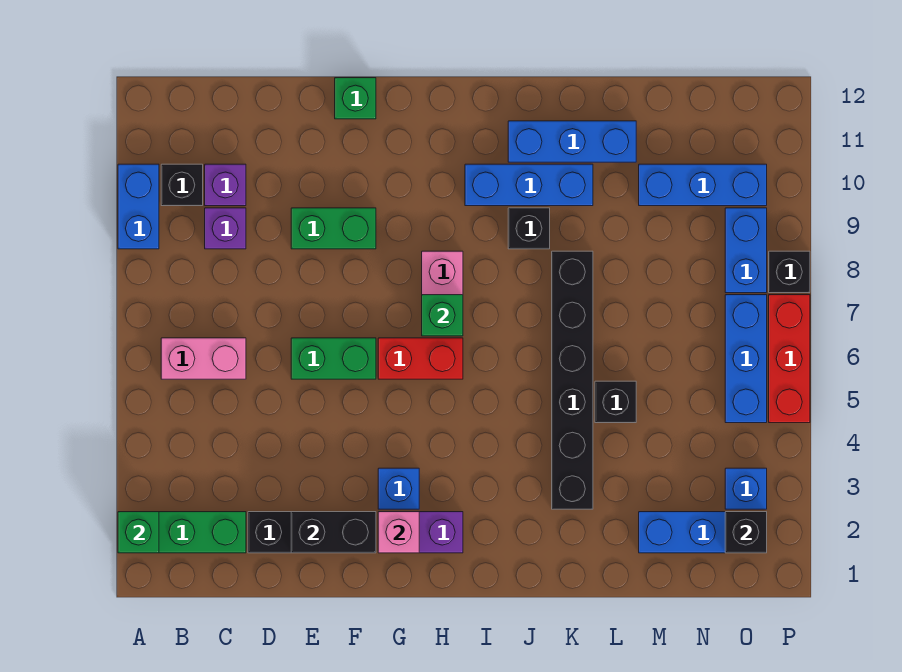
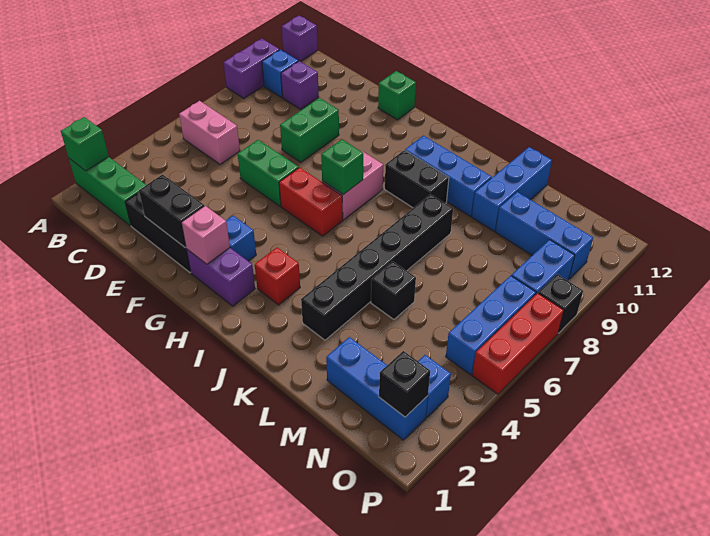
blue brick A9:A10 level 1 -> purple brick A9:A10 level 1
black brick B10 level 1 -> blue brick B10 level 1
purple brick C9 level 1 -> purple brick A12 level 1
green brick E9:F9 level 1 -> green brick E8:E9 level 1
none -> red brick I3 level 1
black brick J9 level 1 -> black brick I9:J9 level 1
blue brick J11:L11 level 1 -> blue brick L10:L12 level 1

